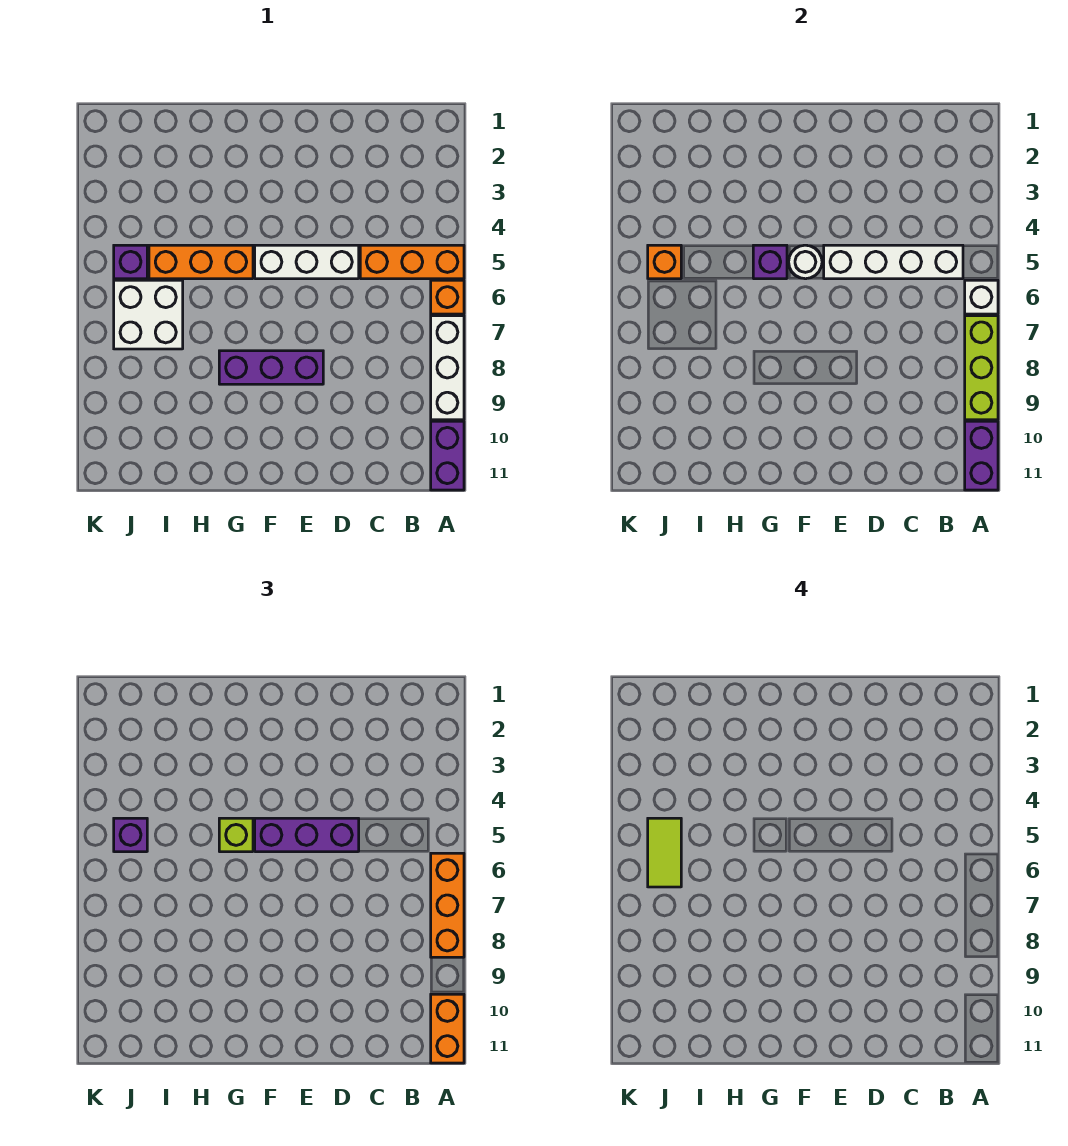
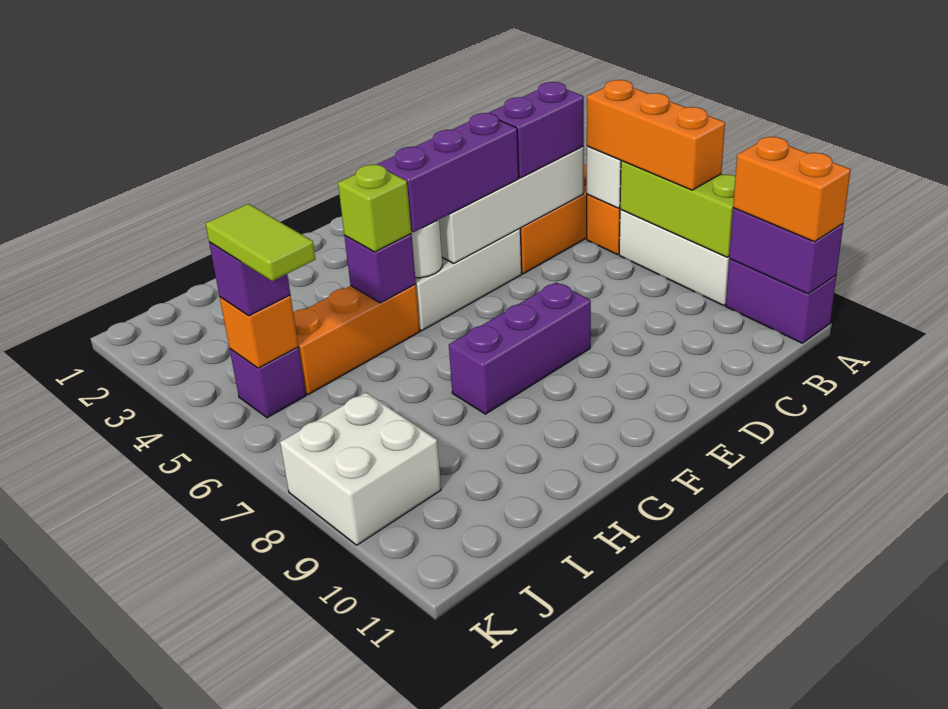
none -> purple brick B5:C5 level 3
white brick I6:J7 level 1 -> white brick J8:K9 level 1

